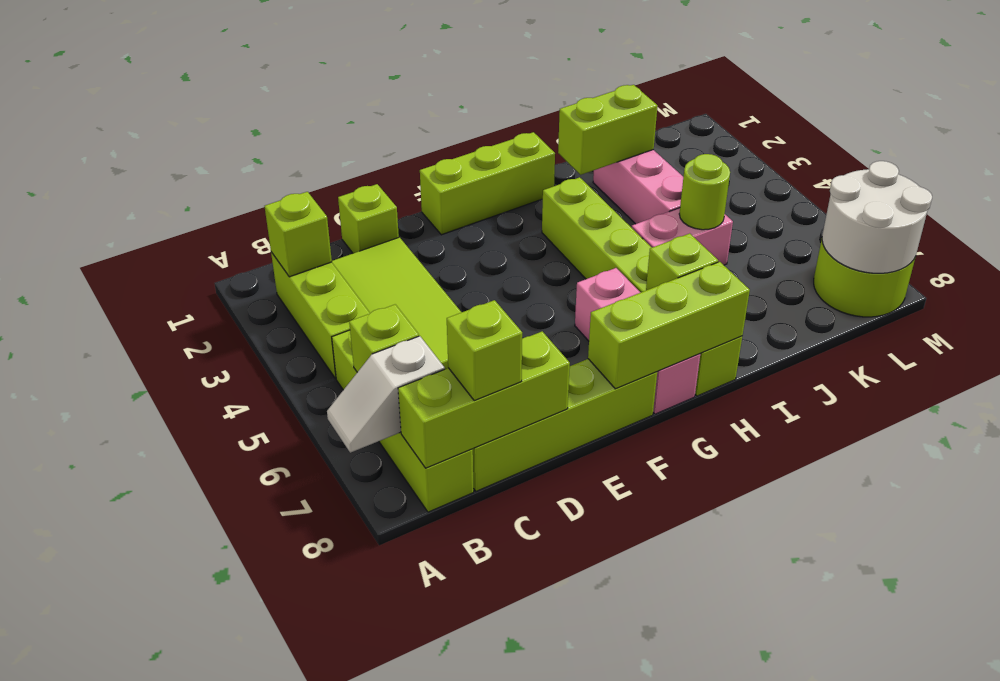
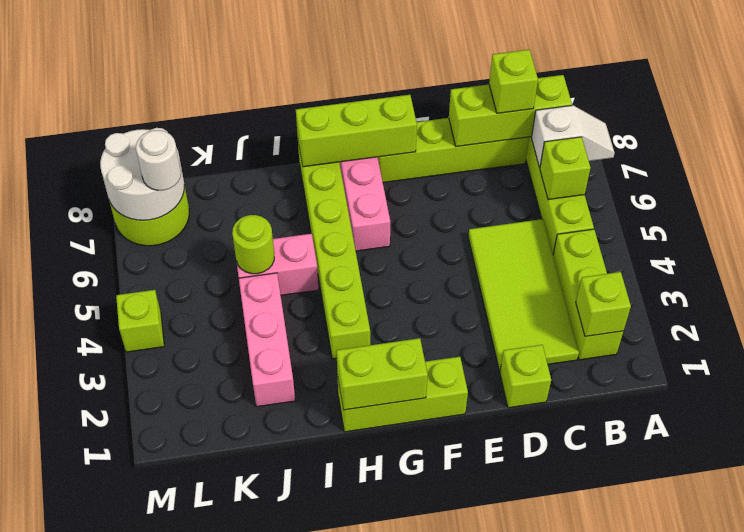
lime brick H7 level 2 -> lime brick M4 level 1
lime brick I2:J2 level 2 -> lime brick G1:H1 level 2
none -> white round brick L7 level 3

